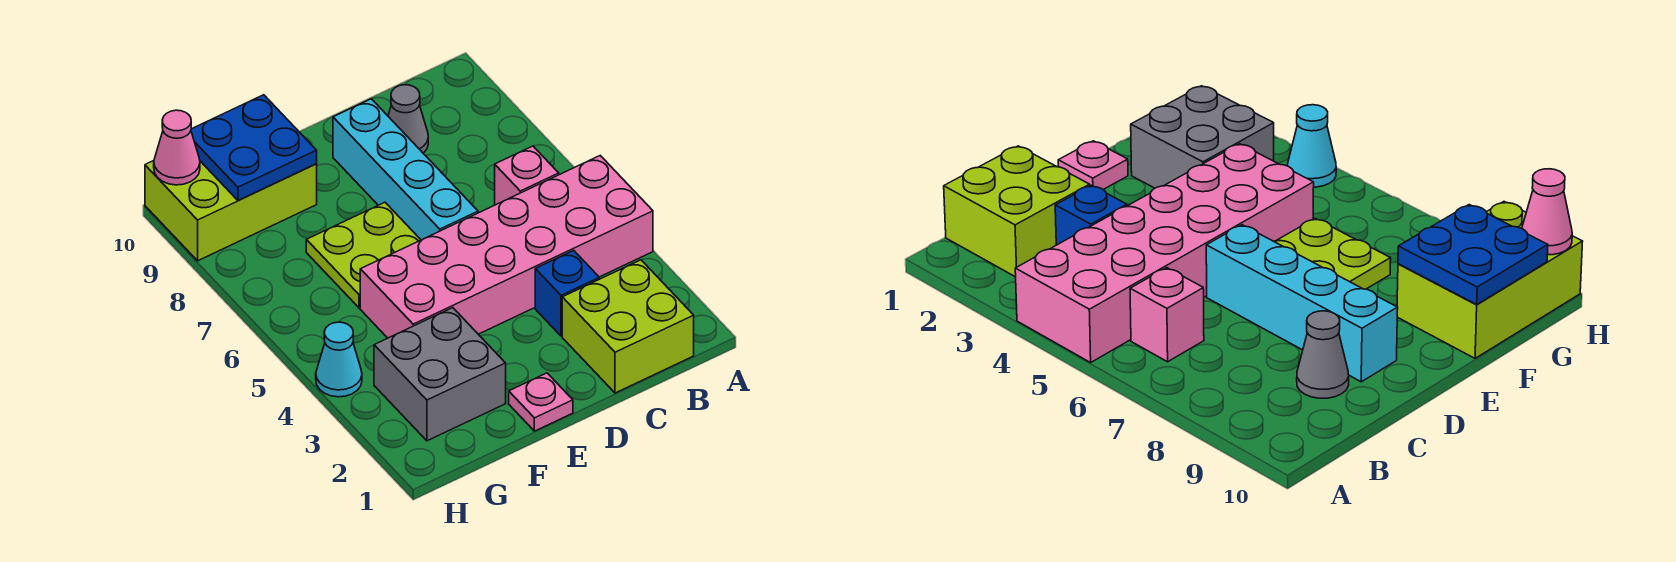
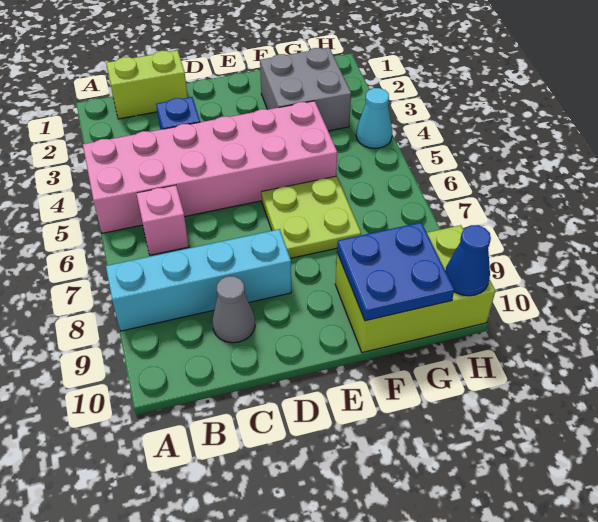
lime brick B1:C2 level 1 -> lime brick B1:C1 level 1
cyan brick D6:D9 level 1 -> cyan brick A8:D8 level 1
pink plate E1 level 1 -> none
pink cone H10 level 2 -> blue cone H10 level 2

